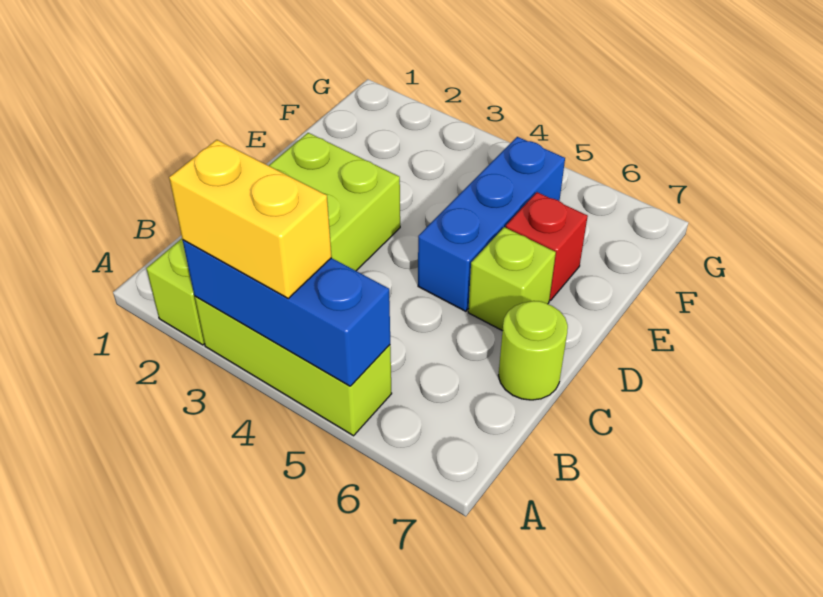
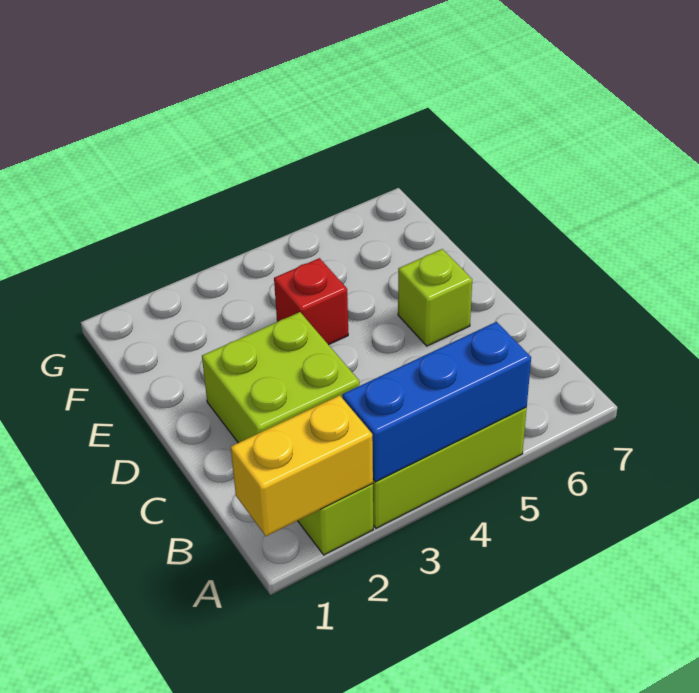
yellow brick A3:A4 level 3 -> yellow brick A1:A2 level 2
lime round brick C7 level 1 -> none
blue brick D5:F5 level 1 -> none
red brick E6 level 1 -> red brick E4 level 1

